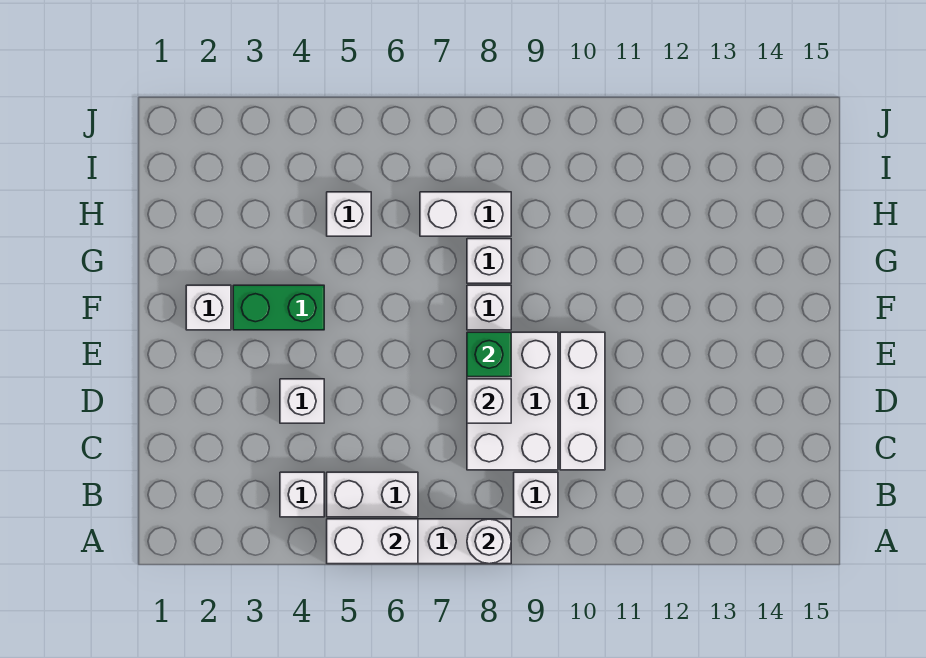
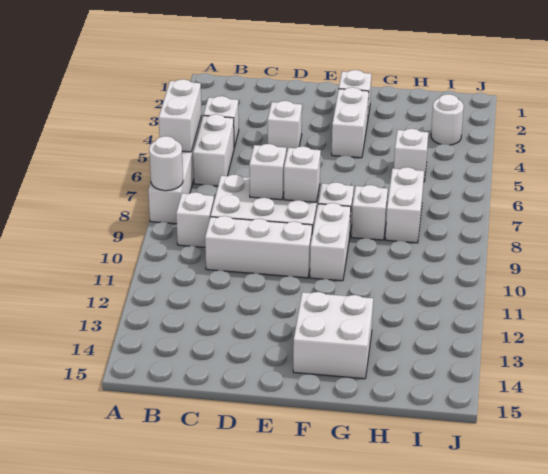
green brick E8 level 2 -> white brick E8 level 2
green brick F3:F4 level 1 -> white brick F3:F4 level 1
none -> white brick F9:F10 level 1
none -> white brick F13:G14 level 1
none -> white round brick I3 level 1

